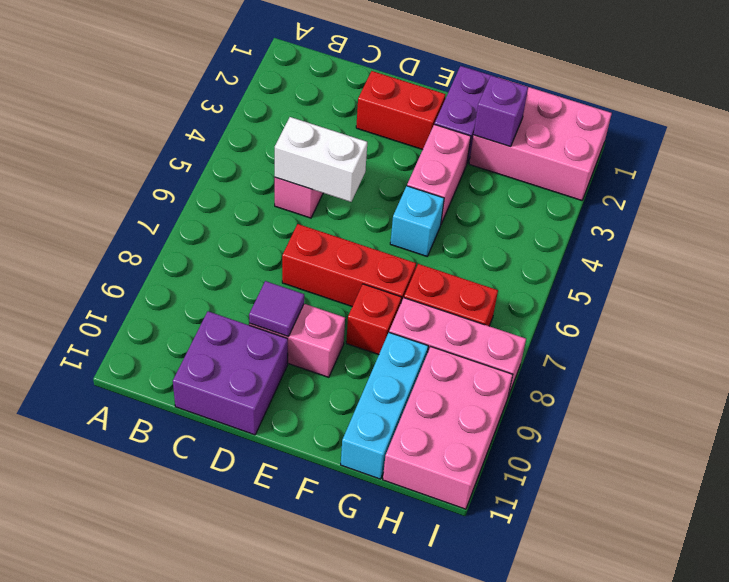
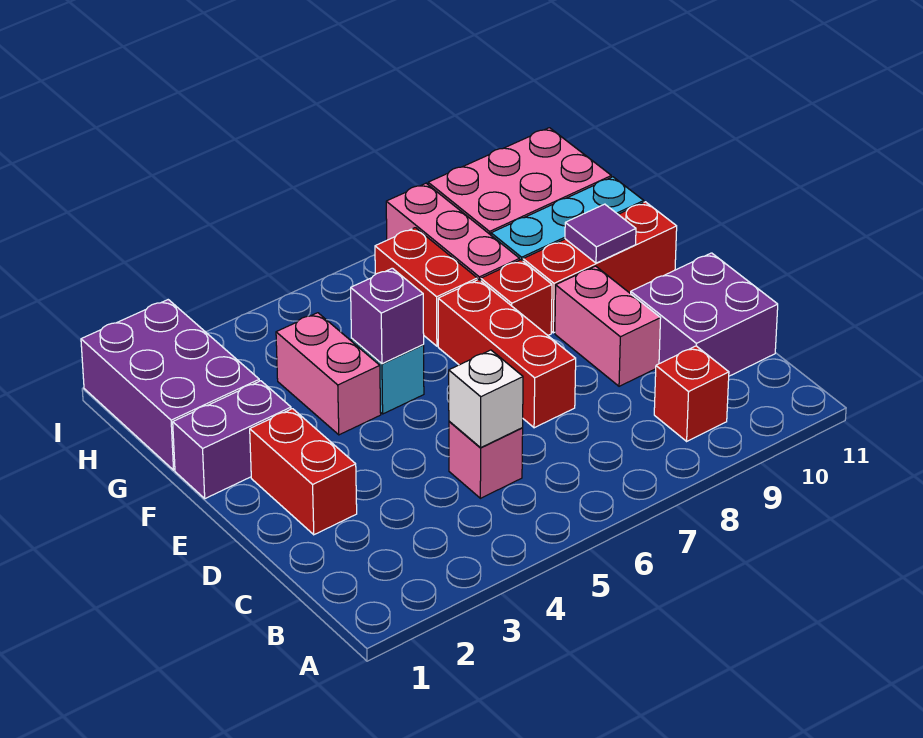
none -> red brick B9 level 1
white brick C5:D5 level 2 -> white brick C5 level 2
purple tile D9 level 2 -> purple tile F10 level 2
pink brick F3:F4 level 1 -> pink brick F4:G4 level 1
none -> red brick F9:F11 level 1
pink brick G1:I2 level 1 -> purple brick G1:I2 level 1
purple brick G2 level 2 -> purple brick F5 level 2

